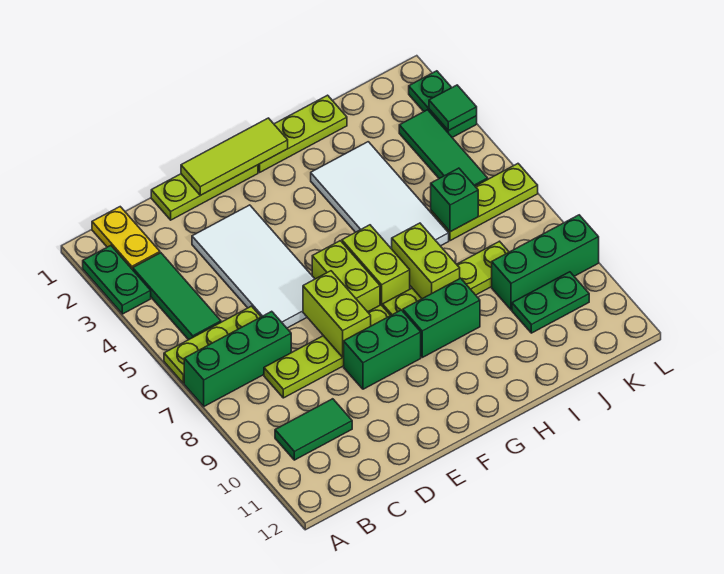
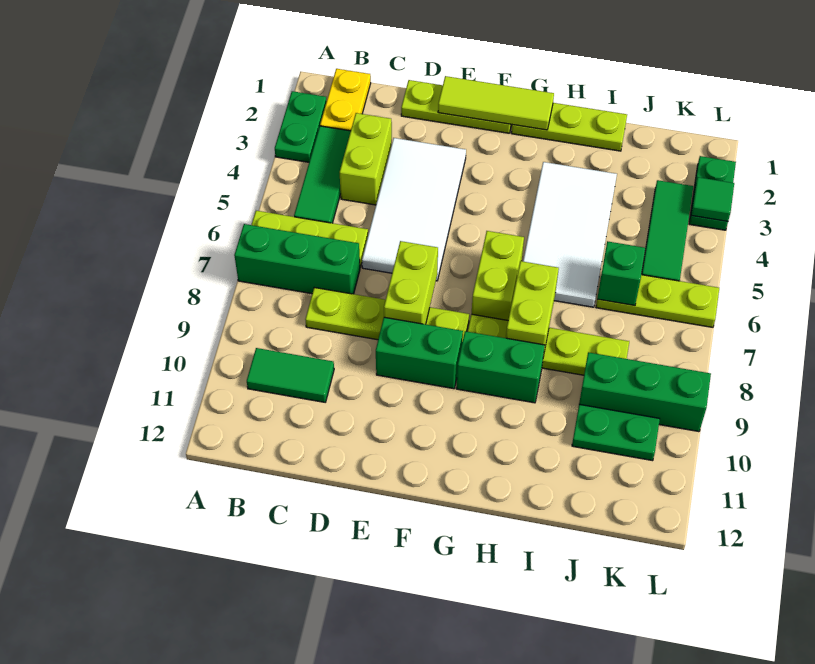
lime brick F6:F7 level 1 -> lime brick C3:C4 level 1

